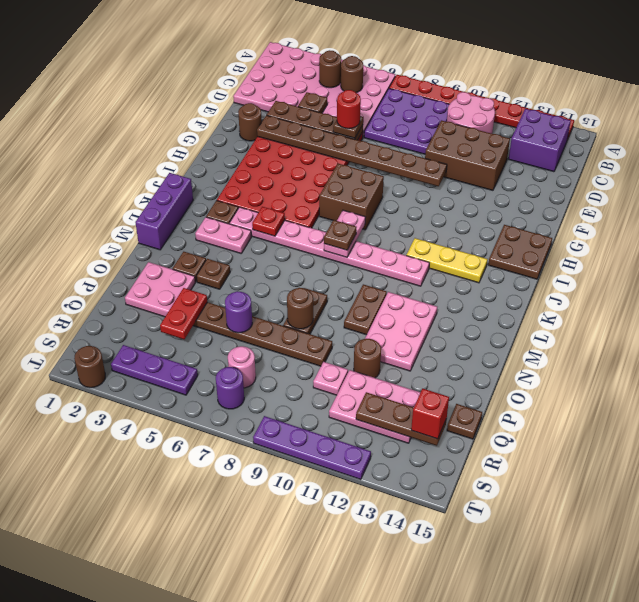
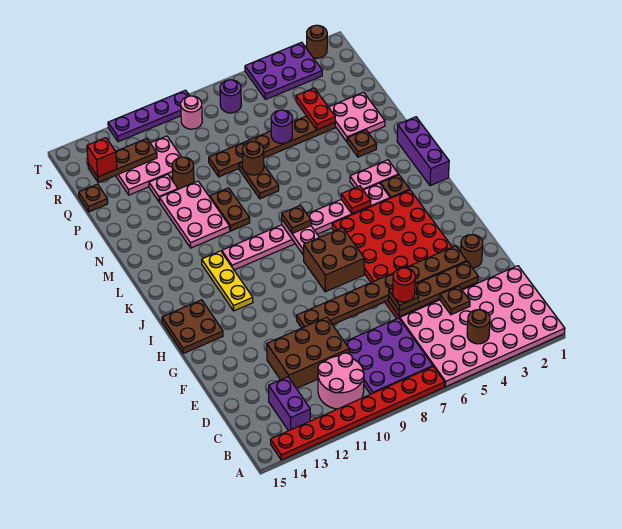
brown round brick B5 level 2 -> none
purple brick B13:C14 level 1 -> purple brick B13:C13 level 1
yellow plate J11:J13 level 1 -> yellow plate I12:K12 level 1
brown plate N4 level 1 -> none
pink plate Q10 level 1 -> pink plate P12 level 1
pink round brick R7 level 1 -> pink round brick S9 level 1
purple plate S3:S5 level 1 -> purple plate S3:T5 level 1

